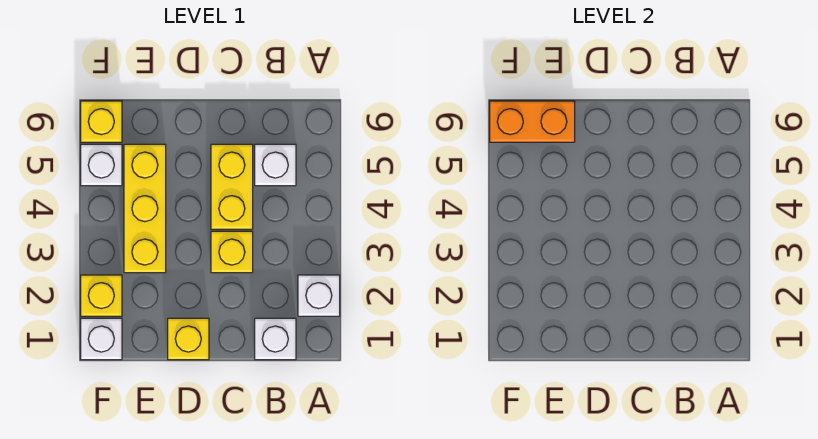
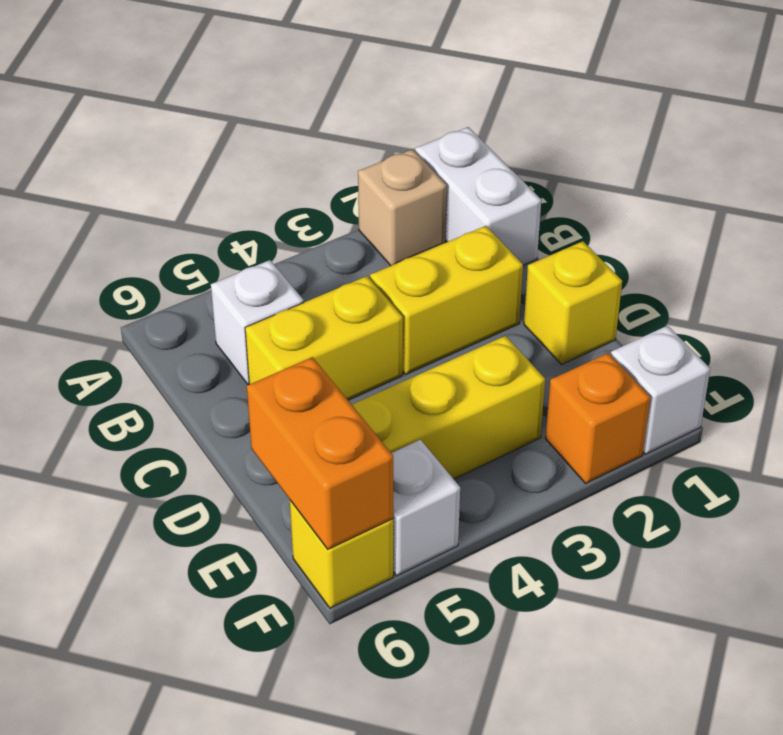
white brick A2 level 1 -> tan brick A2 level 1
white brick B1 level 1 -> white brick A1:B1 level 1
yellow brick C3 level 1 -> yellow brick C2:C3 level 1
yellow brick F2 level 1 -> orange brick F2 level 1

